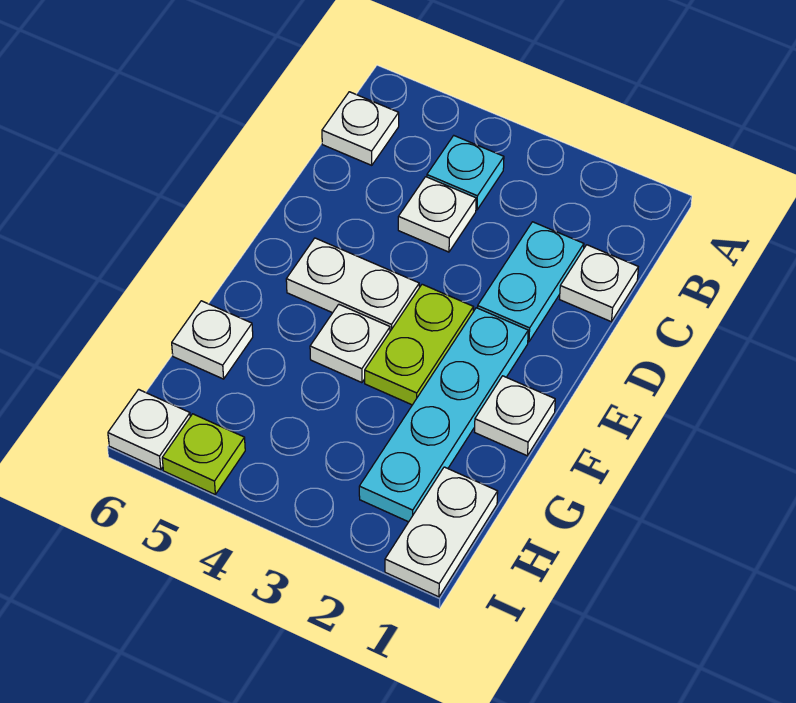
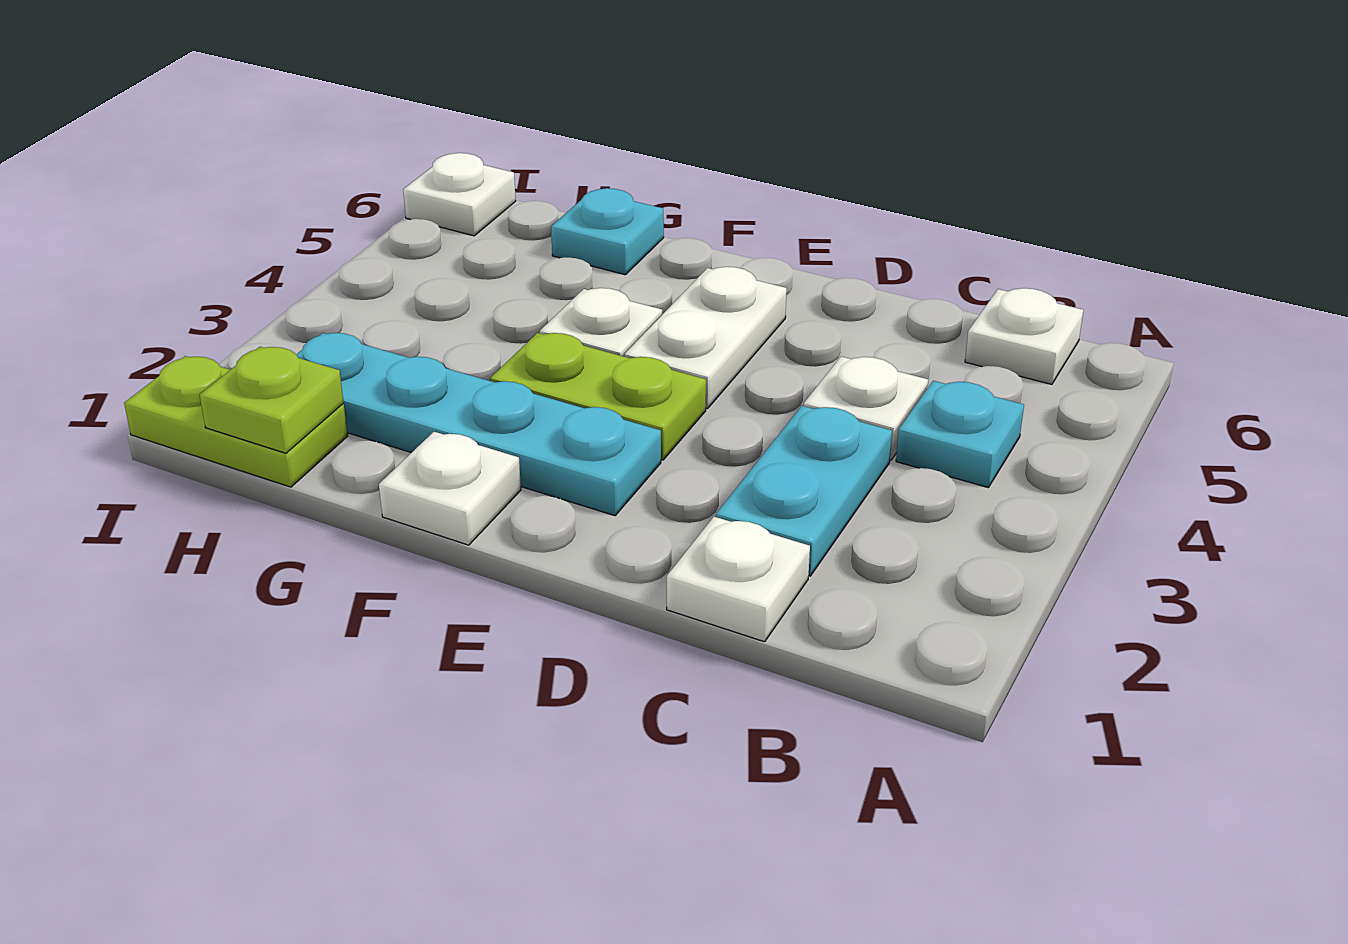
cyan plate C2:D2 level 1 -> cyan plate C2:C3 level 1
white plate G6 level 1 -> cyan plate G6 level 1
white plate H1:I1 level 1 -> lime plate H1:I1 level 1
lime plate I5 level 1 -> lime plate H1 level 2

